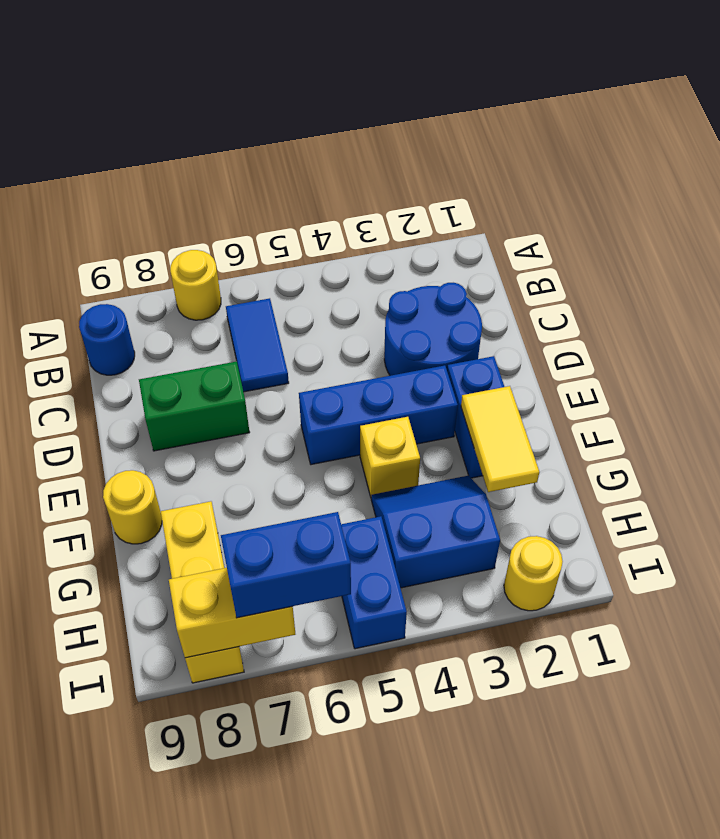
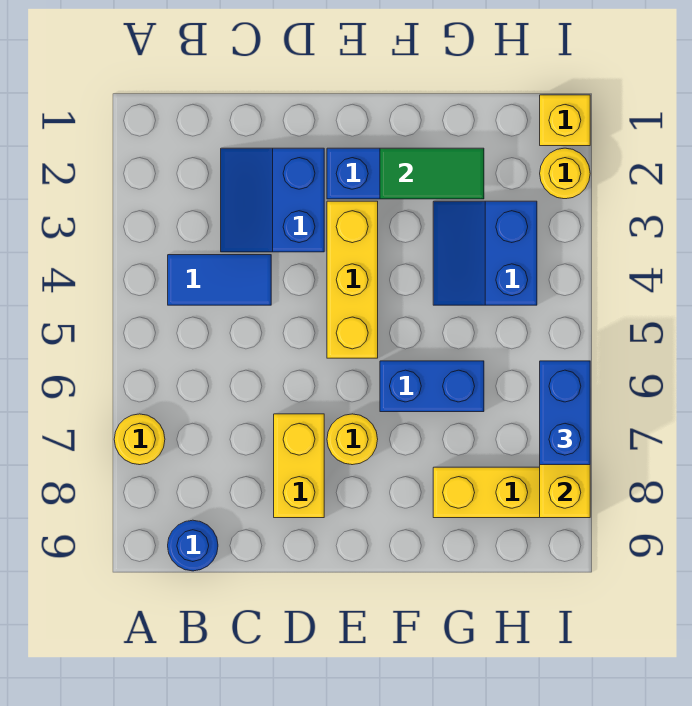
blue tile B6:C6 level 1 -> blue tile B4:C4 level 1
blue round brick C2:D3 level 1 -> blue slope C2:D3 level 1 top D
green brick D7:D8 level 1 -> yellow brick D7:D8 level 1
blue brick E3:E5 level 1 -> yellow brick E3:E5 level 1
yellow tile F2:G2 level 2 -> green tile F2:G2 level 2
yellow brick F4 level 1 -> yellow brick I1 level 1
yellow round brick F9 level 1 -> yellow round brick E7 level 1
blue brick H5:I5 level 1 -> blue brick F6:G6 level 1

